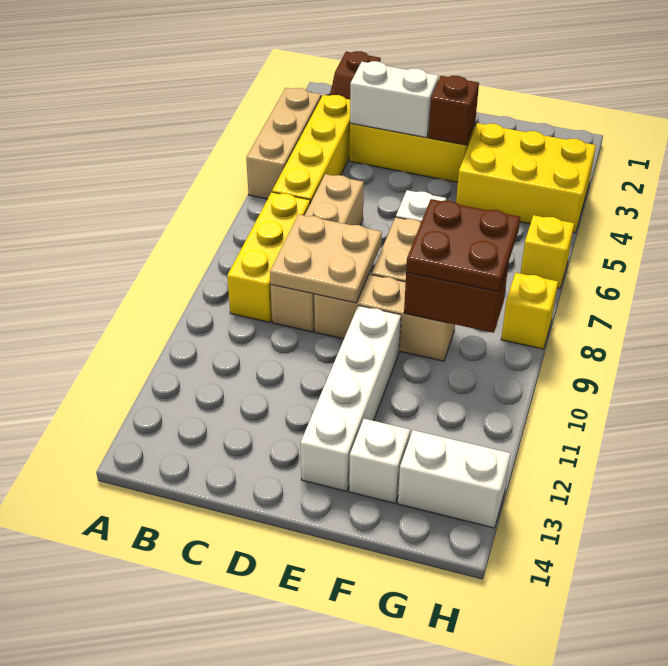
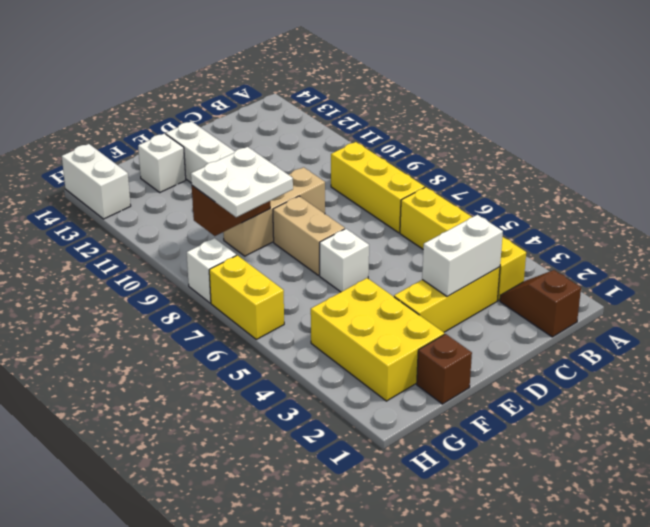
tan brick A3:A5 level 1 -> none
tan brick C6:C9 level 1 -> none
tan plate C8:D9 level 2 -> none
brown brick E3 level 2 -> brown brick F1 level 1
yellow brick F3:H4 level 1 -> yellow brick F2:G4 level 1
brown plate F8:G9 level 3 -> white plate F8:G9 level 3
white brick G13:H13 level 1 -> white brick H13:H14 level 1
yellow brick H6 level 1 -> yellow brick H6:H7 level 1
yellow brick H8 level 1 -> white brick H8 level 1

